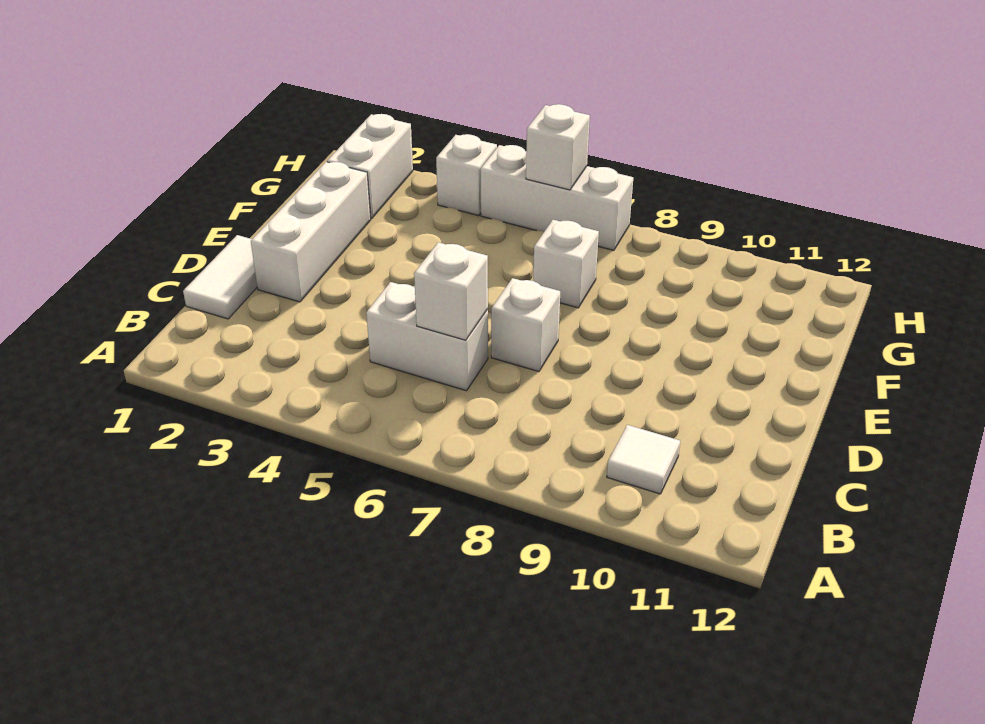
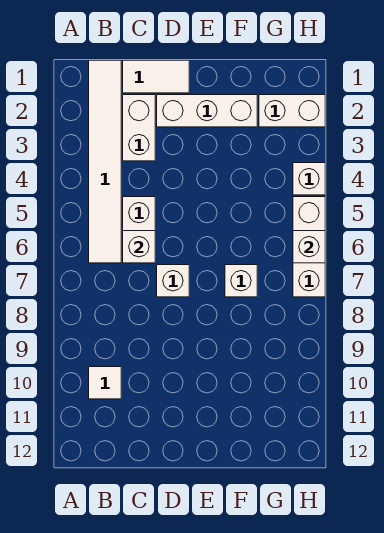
none -> white tile B1:B6 level 1
none -> white brick C2:C3 level 1

